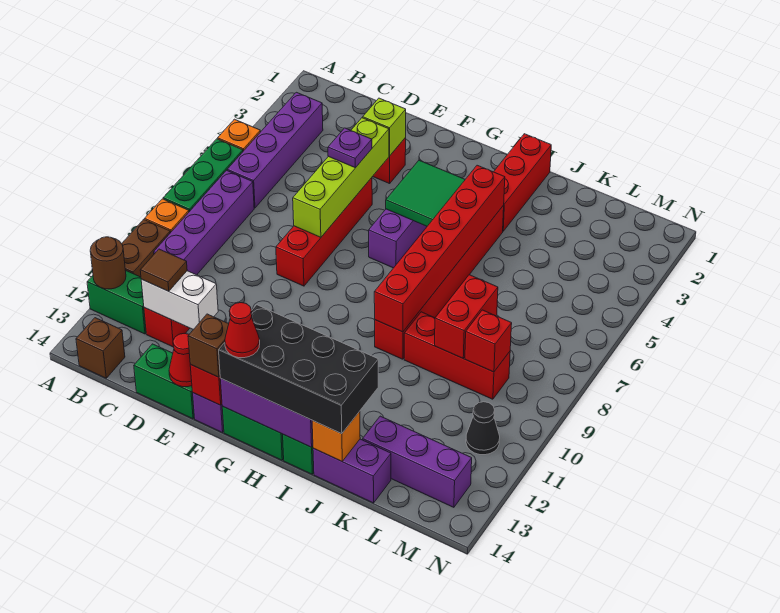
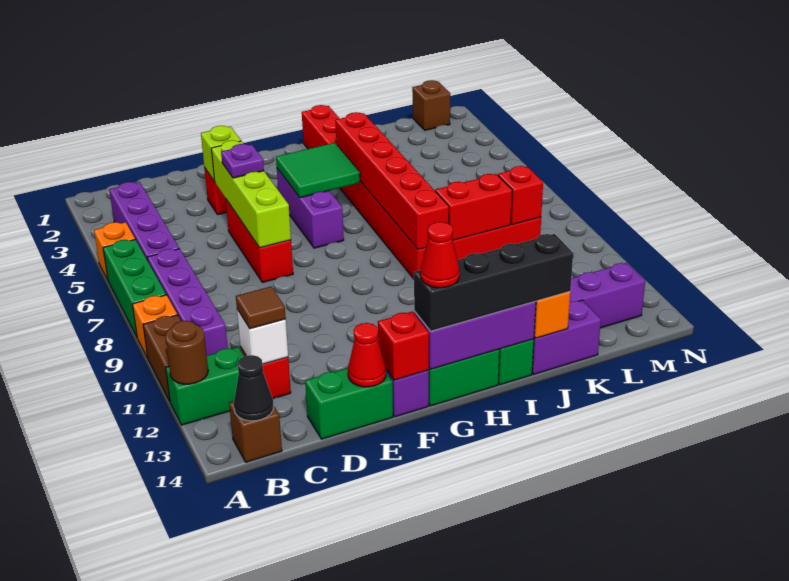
white brick C12:D12 level 2 -> white brick C12 level 2
red brick E5:E8 level 1 -> red brick E5:E7 level 1
brown brick F14 level 3 -> brown brick M1 level 1
black brick G13:J14 level 3 -> black brick G14:J14 level 3
red brick K8:K9 level 2 -> red brick J9:K9 level 2
black cone M11 level 1 -> black cone B14 level 2

